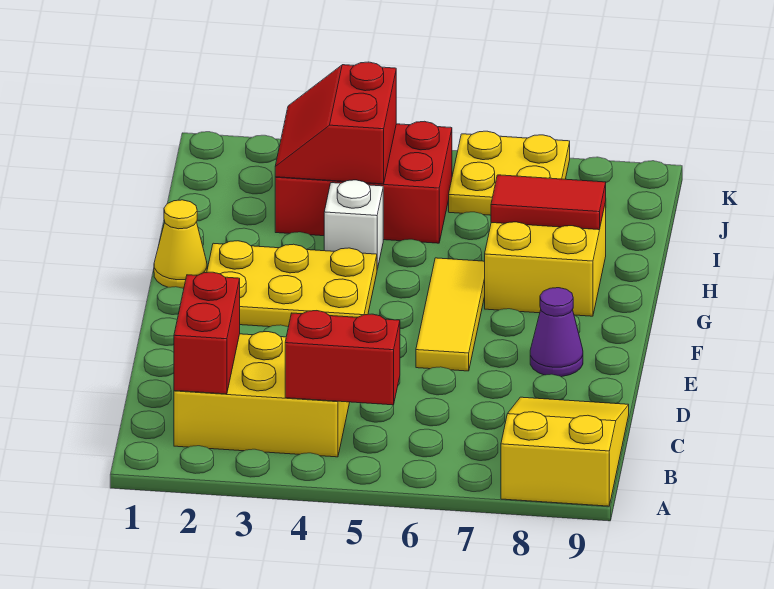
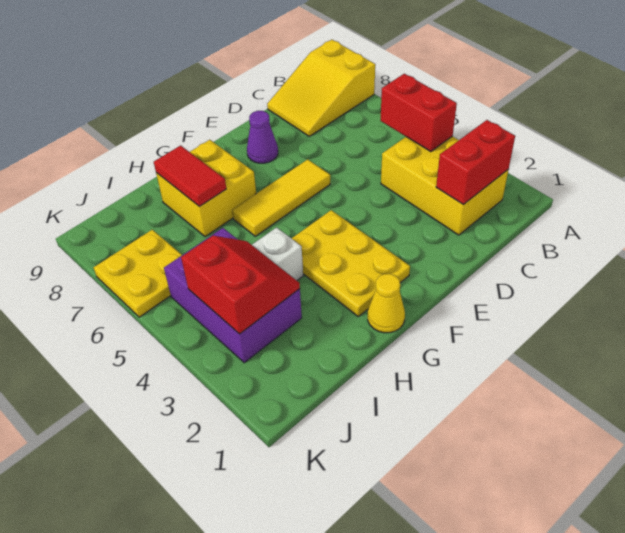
red brick I3:J5 level 1 -> purple brick I3:J5 level 1
red slope I3:J4 level 2 top 4 -> red slope I3:J4 level 2 top J

